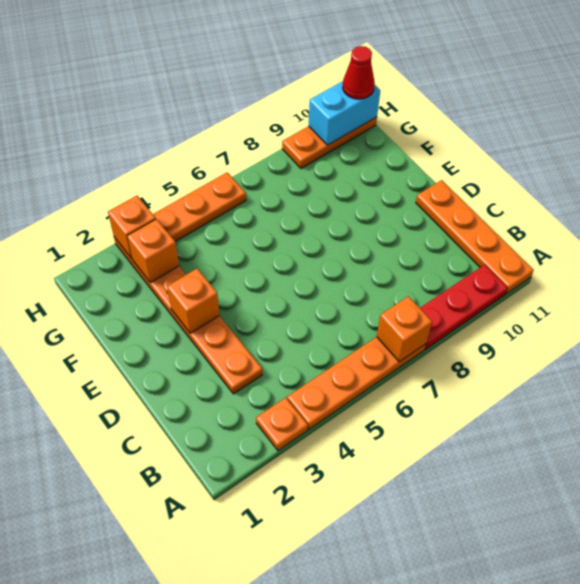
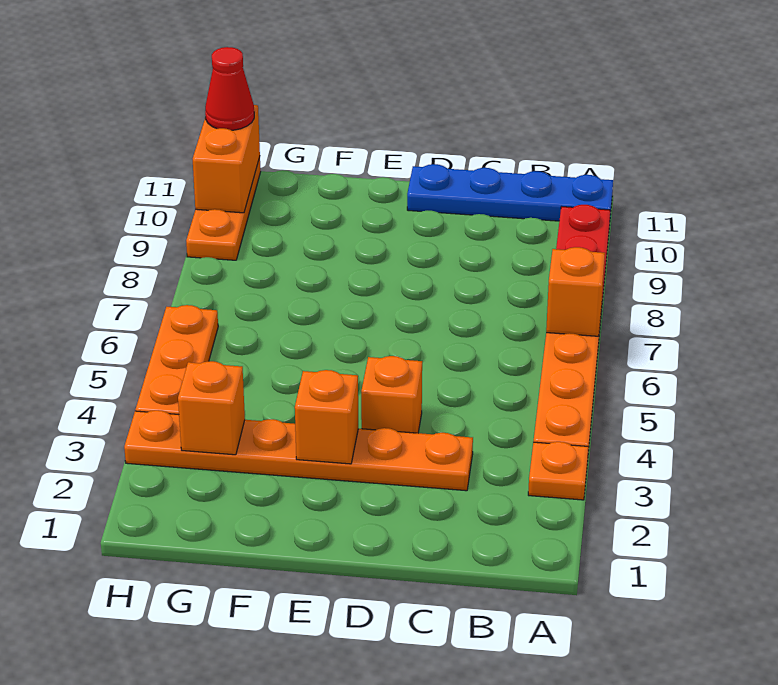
orange plate A11:D11 level 1 -> blue plate A11:D11 level 1
orange brick H3 level 2 -> orange brick D4 level 1
cyan brick H10:H11 level 2 -> orange brick H10:H11 level 2

